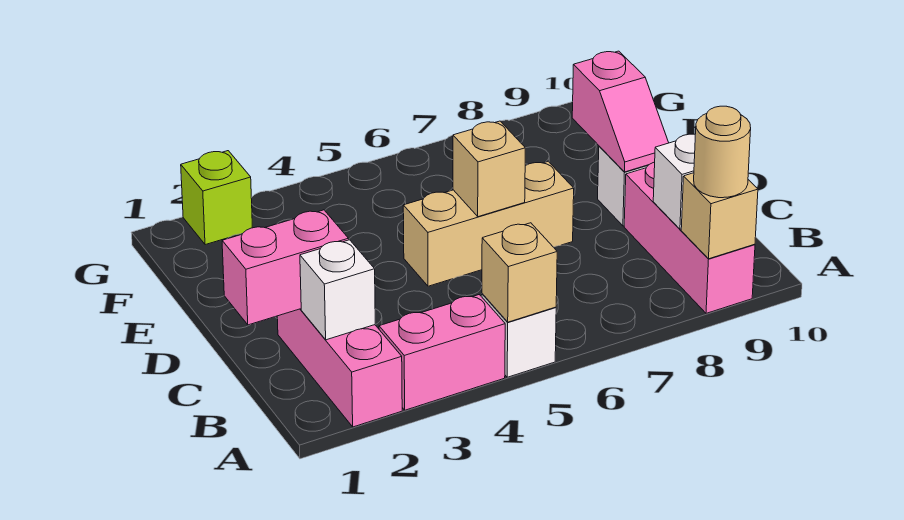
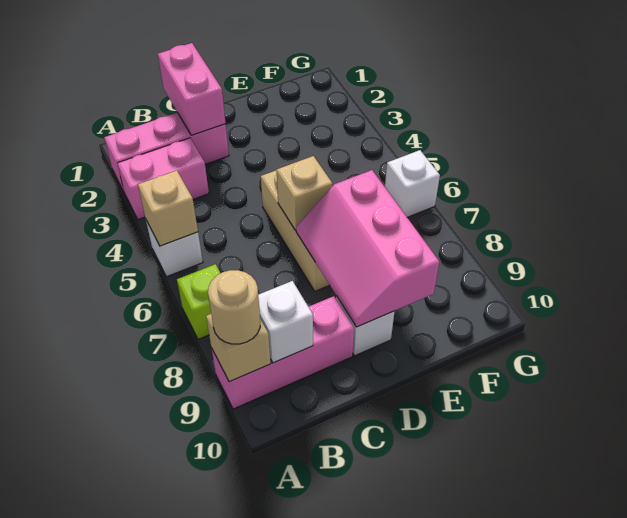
pink brick A3:A4 level 1 -> pink brick A3:B3 level 1
white brick B2 level 2 -> white brick G6 level 1
pink slope D9:E9 level 2 top E -> pink slope D7:E9 level 2 top E
lime brick G2 level 1 -> lime brick A7 level 1

